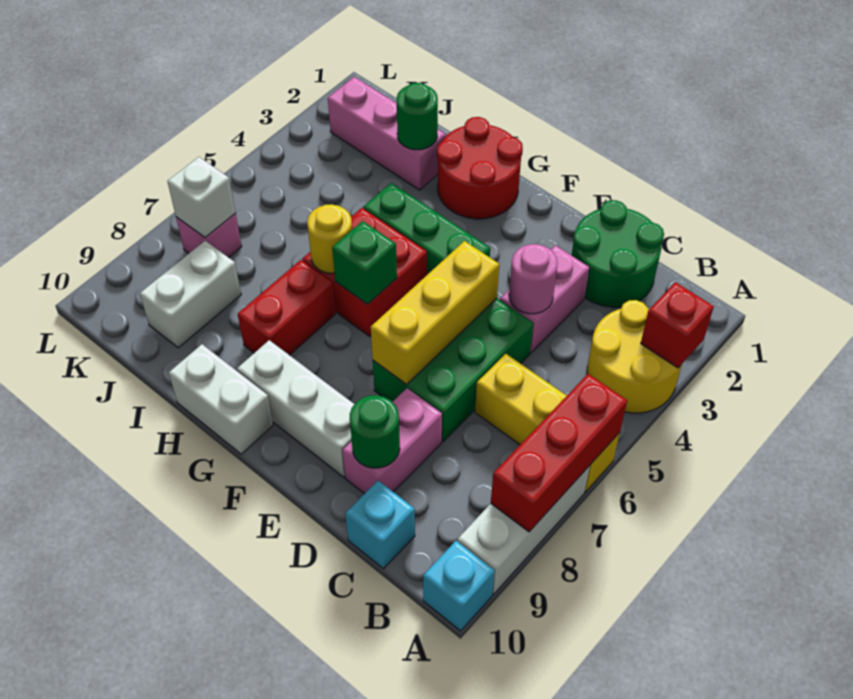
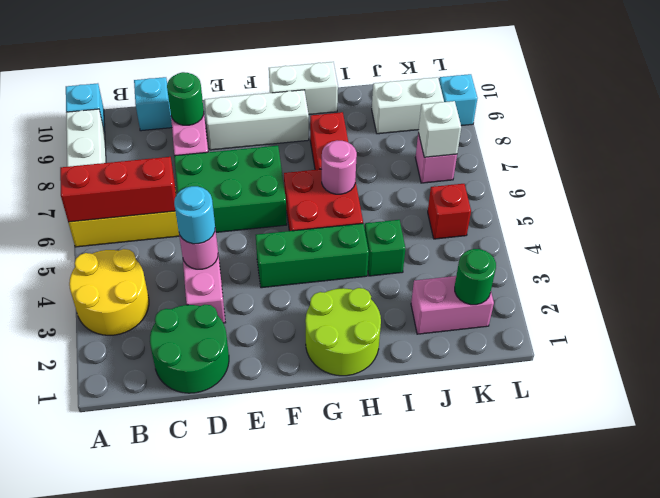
red brick A3 level 2 -> red brick K5 level 1
red brick A6:A8 level 2 -> red brick A6:C6 level 2
none -> cyan round brick D4 level 3
green brick D5:E7 level 1 -> green brick D6:F7 level 1
yellow brick E5:E7 level 2 -> none
red round brick G1:H2 level 1 -> lime round brick G1:H2 level 1
green brick G6 level 2 -> green brick I4 level 1
yellow round brick H6 level 2 -> pink round brick H6 level 2
pink brick I2:K2 level 1 -> pink brick J2:K2 level 1
green round brick I2 level 2 -> green round brick K2 level 2
white brick J8:J9 level 1 -> white brick J9:K9 level 1
none -> cyan brick L9 level 1

